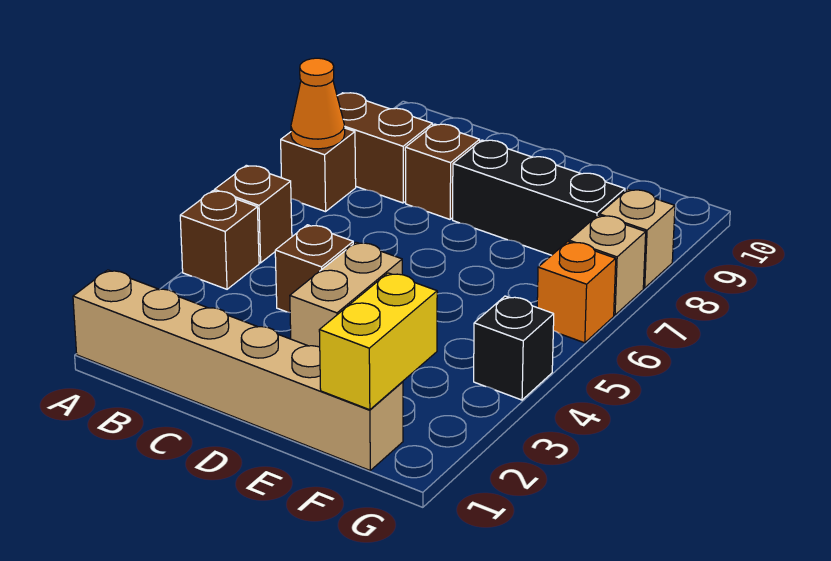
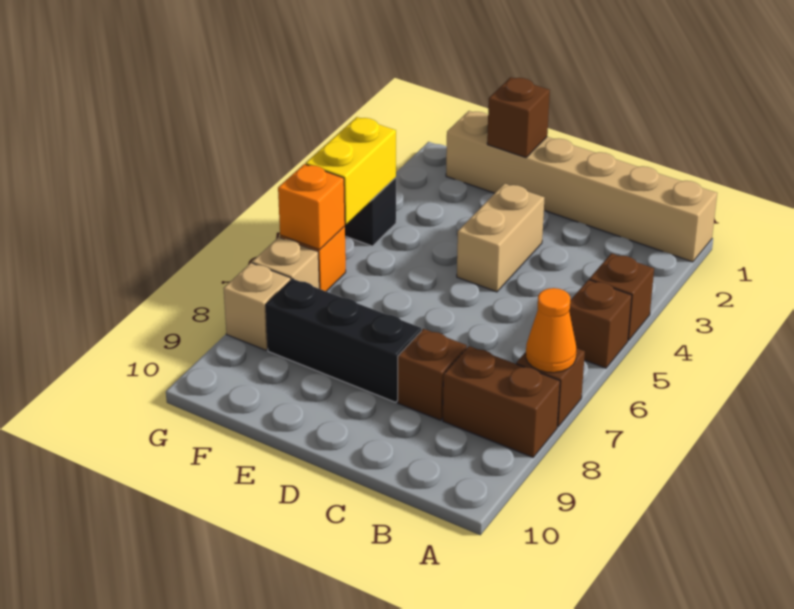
brown brick C4 level 1 -> brown brick E1 level 2
yellow brick F1:F2 level 2 -> yellow brick G4:G5 level 2
none -> orange brick G6 level 2

